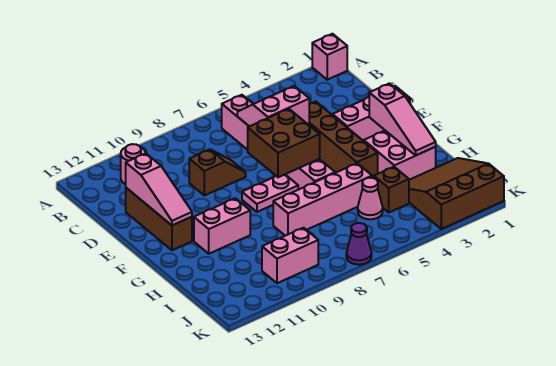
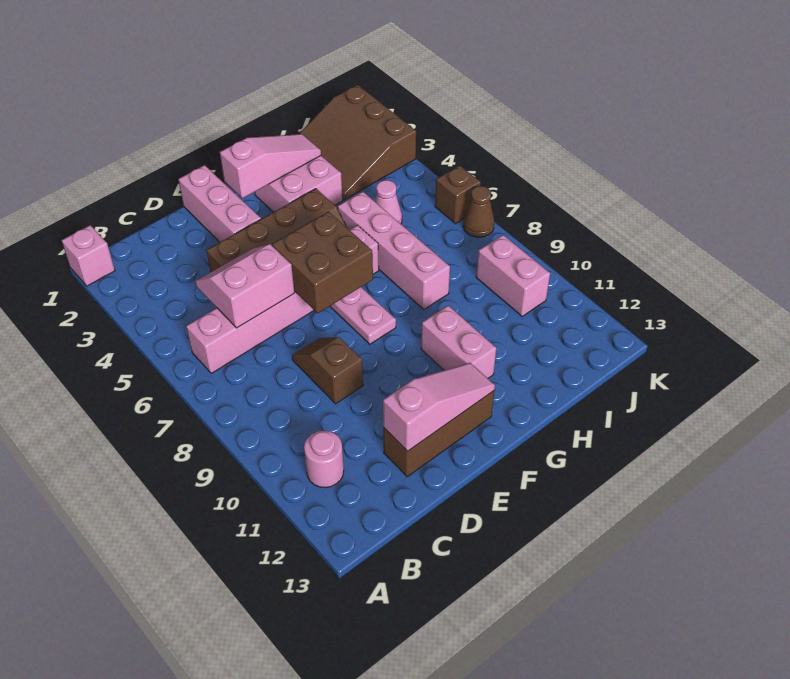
pink slope C5:D6 level 2 top D -> pink slope C5:D6 level 2 top 6
brown brick I4 level 1 -> brown brick K6 level 1
purple cone K7 level 1 -> brown cone K7 level 1

